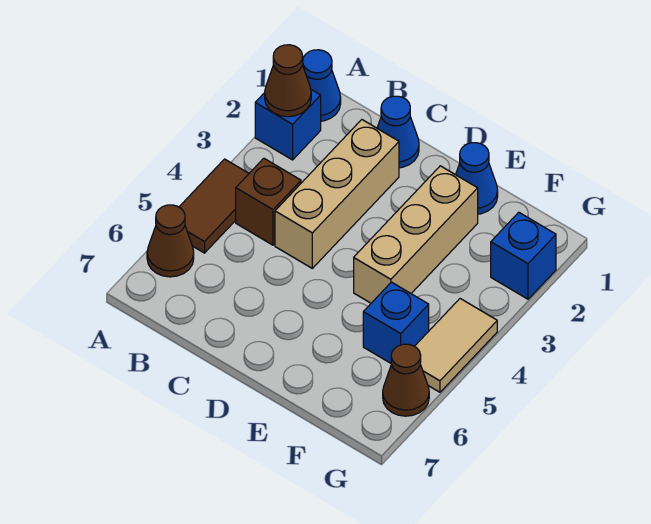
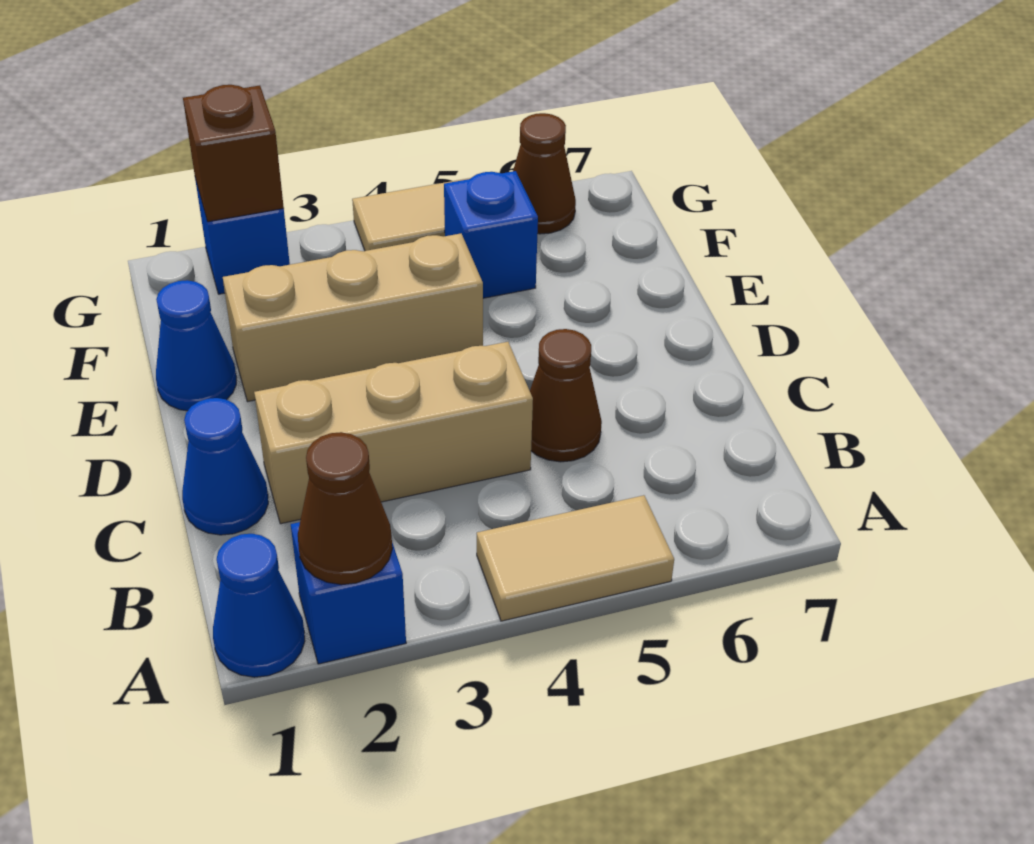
brown tile A4:A5 level 1 -> tan tile A4:A5 level 1
brown cone A6 level 1 -> brown cone C5 level 1
brown brick B4 level 1 -> brown brick G2 level 2

